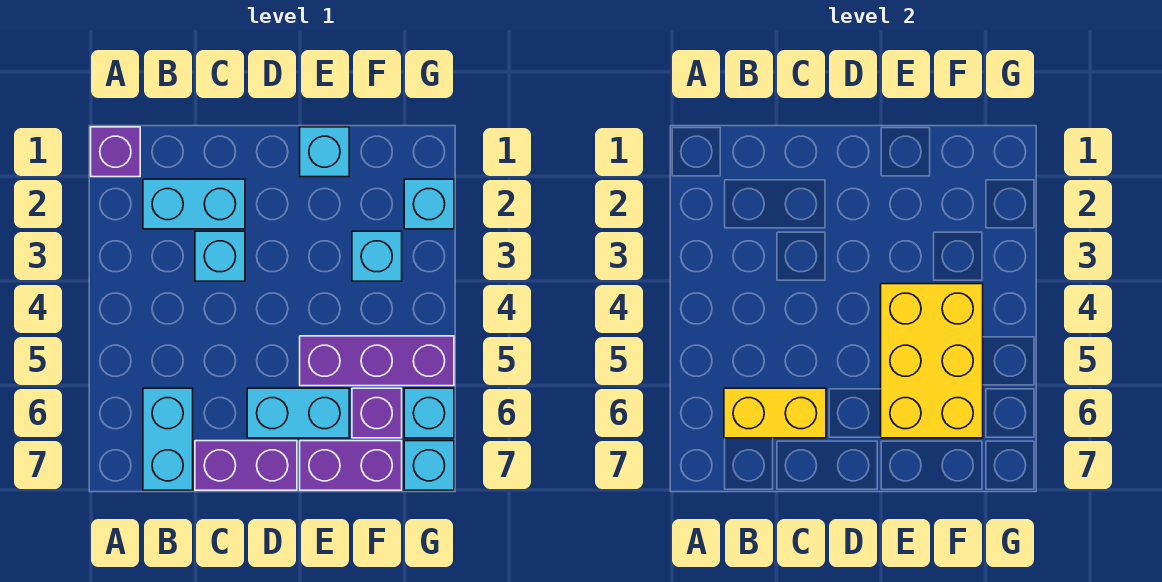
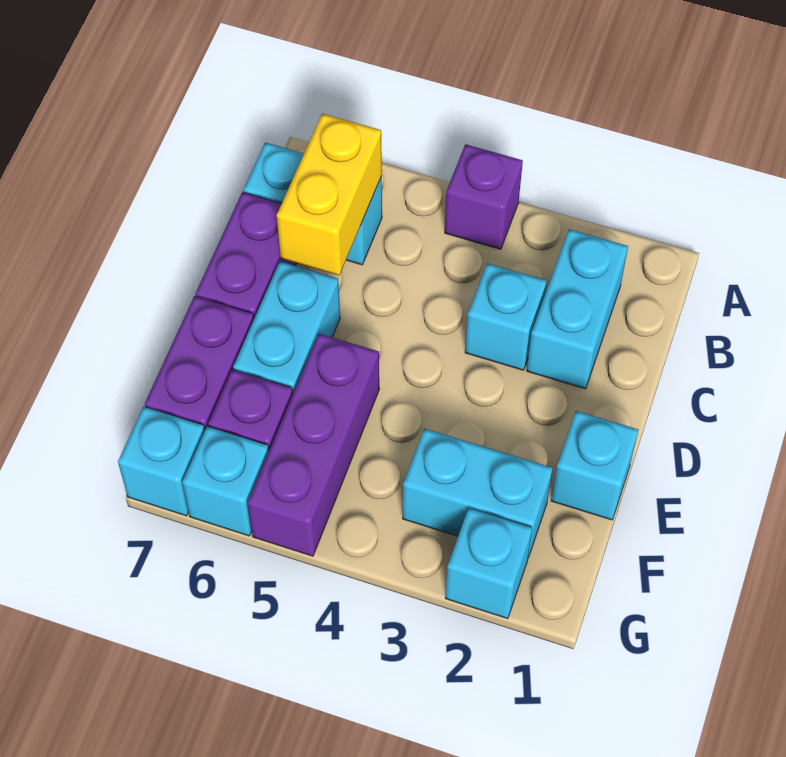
purple brick A1 level 1 -> purple brick A4 level 1
yellow brick E4:F6 level 2 -> none
cyan brick F3 level 1 -> cyan brick F2:F3 level 1

